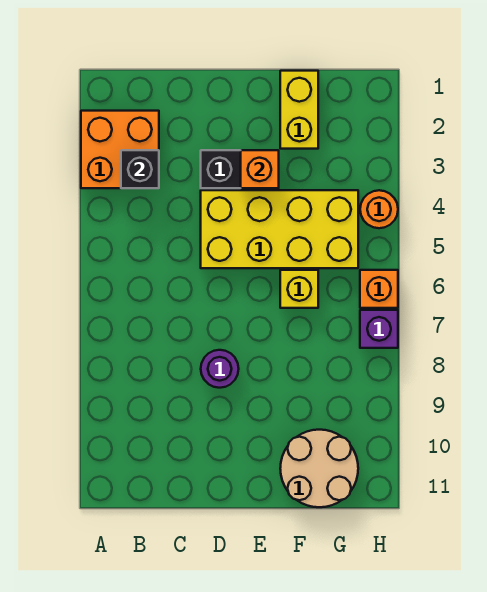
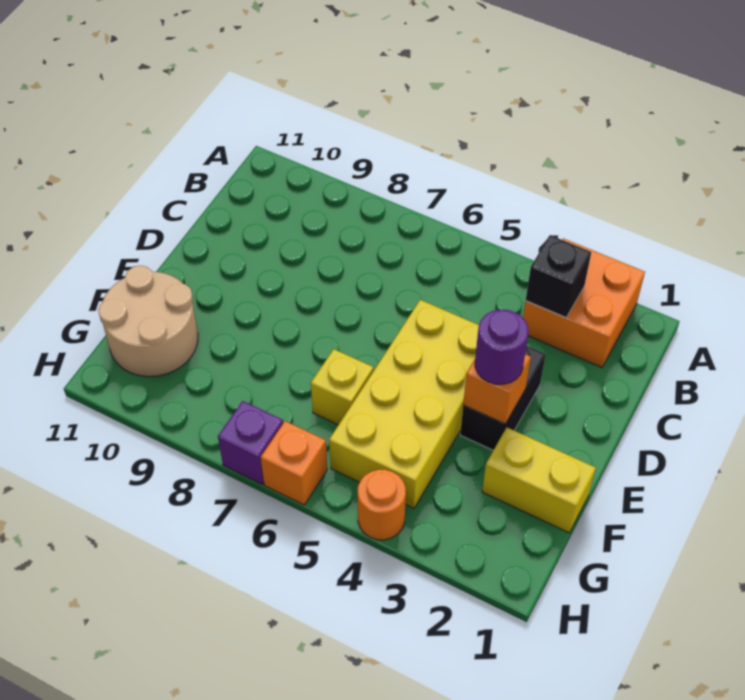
purple round brick D8 level 1 -> purple round brick E3 level 3

